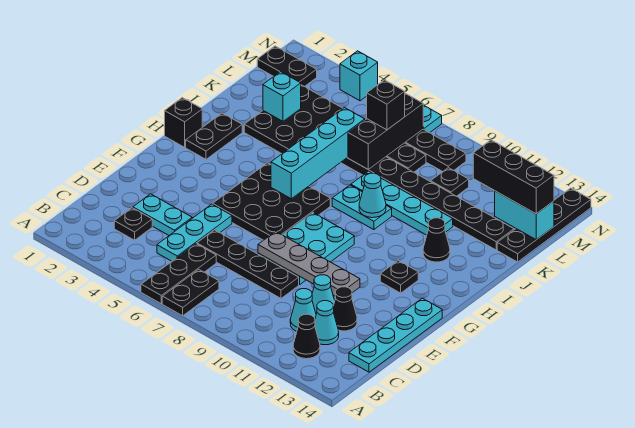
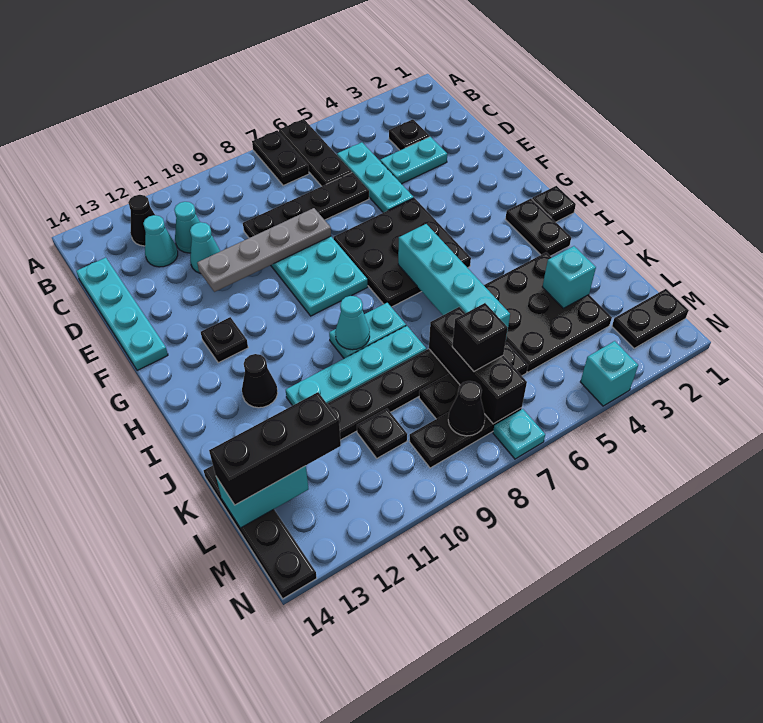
black cone D12 level 1 -> black cone M8 level 2
black brick H1 level 1 -> black plate H1 level 1

